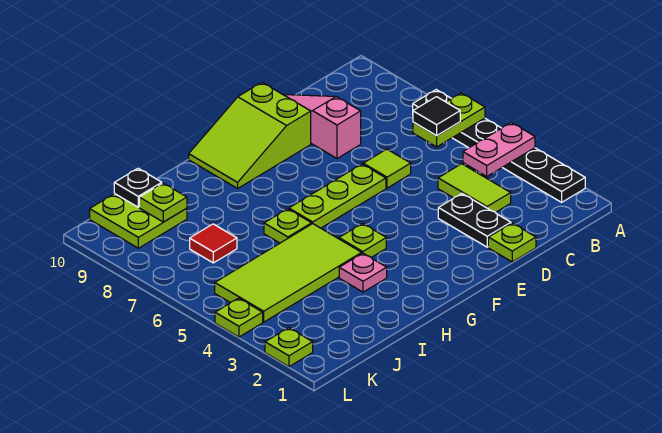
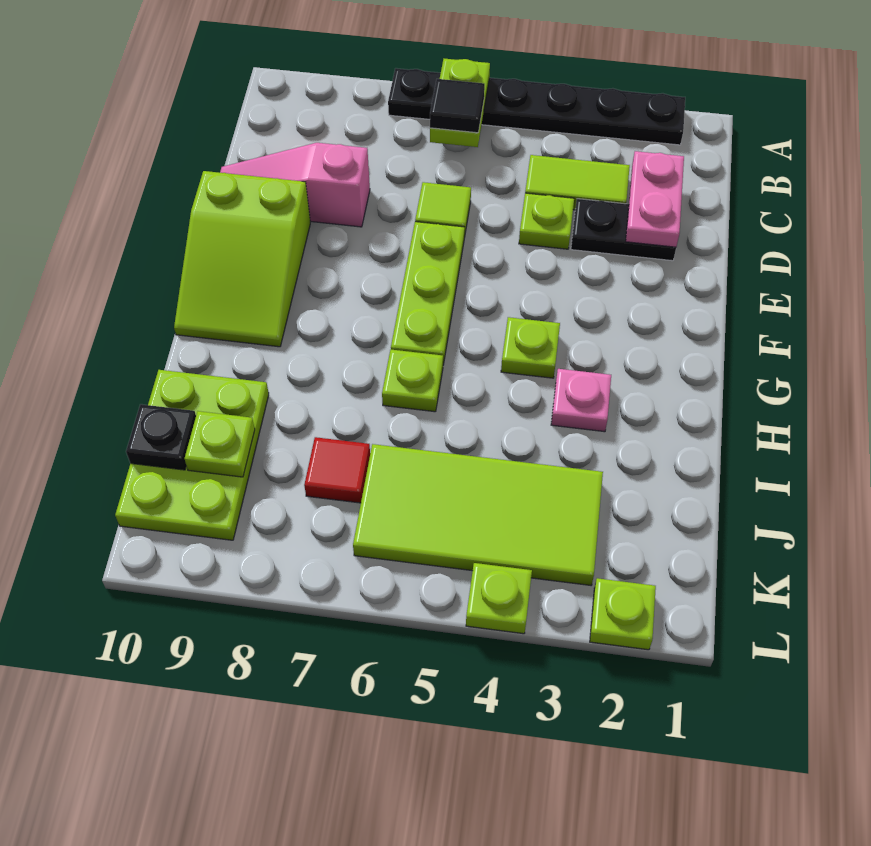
pink plate A4:B4 level 2 -> pink plate C2:D2 level 2
lime plate D1 level 1 -> lime plate D4 level 1
lime tile H4:K5 level 1 -> lime tile J3:K6 level 1
lime plate J9:K10 level 1 -> lime plate I9:K10 level 1

